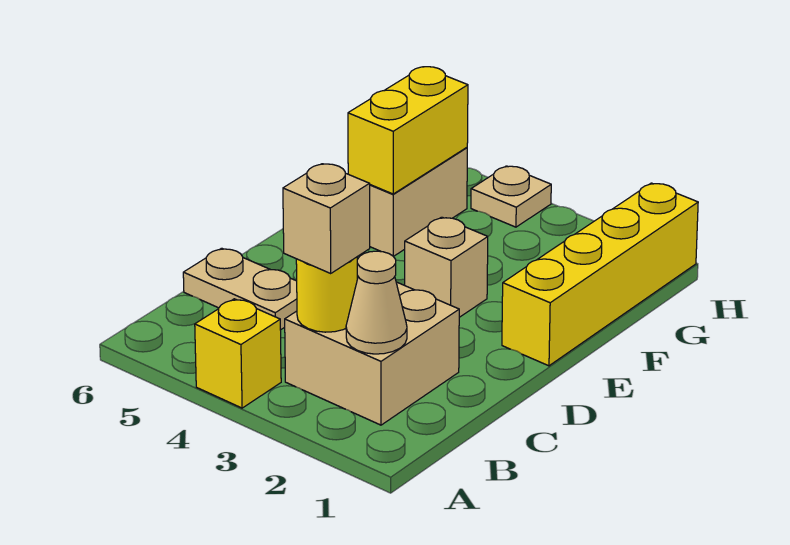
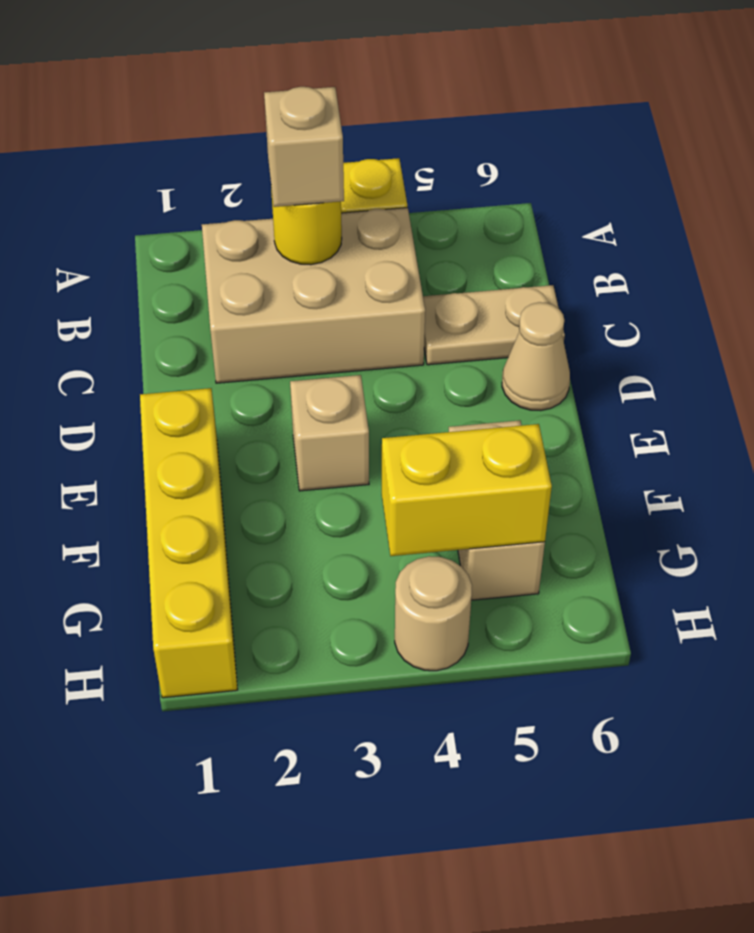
tan brick B2:C3 level 1 -> tan brick B2:C4 level 1
tan cone B2 level 2 -> tan cone D6 level 1
yellow brick F5:G5 level 2 -> yellow brick G4:G5 level 2
tan plate H4 level 1 -> tan round brick H4 level 1

